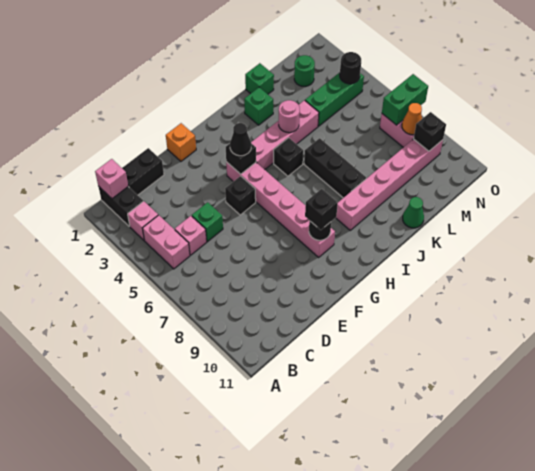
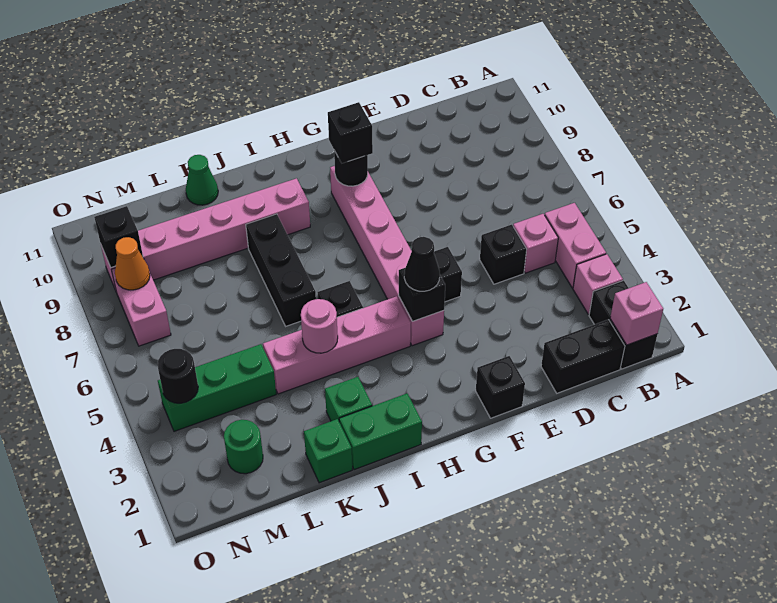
green brick D5 level 1 -> black brick D5 level 1
orange brick F1 level 1 -> black brick F1 level 1
green brick N7:O7 level 2 -> green brick I1:J1 level 1

